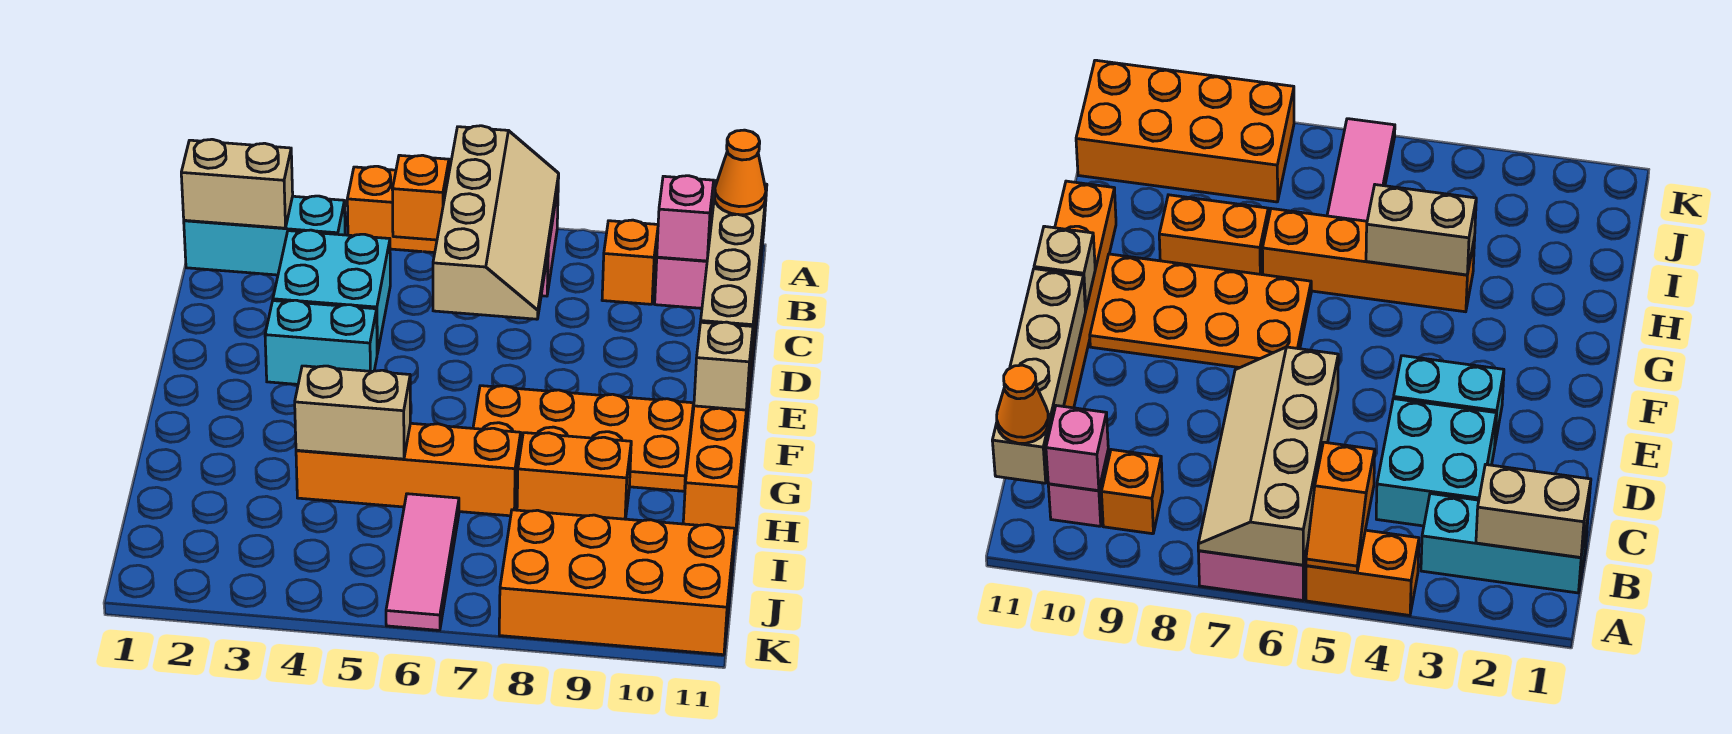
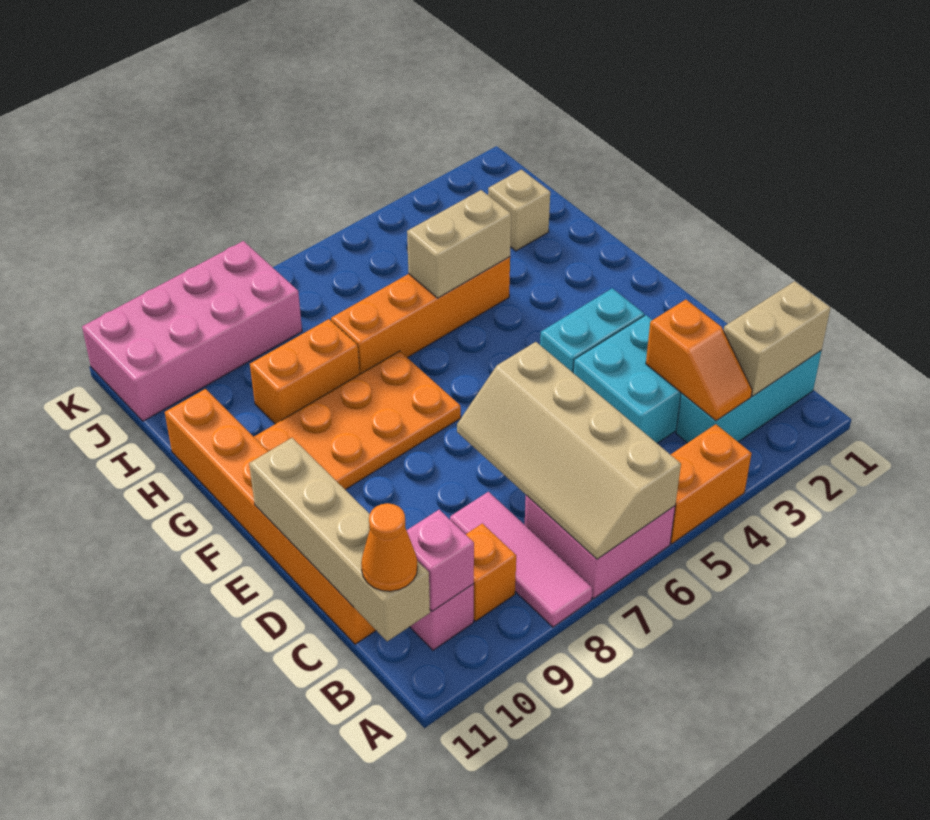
orange slope A5:B5 level 2 top B -> orange slope B3:C3 level 2 top C
tan brick F11 level 2 -> tan brick I2 level 1
pink tile I6:K6 level 1 -> pink tile A8:C8 level 1
orange brick J8:K11 level 1 -> pink brick J8:K11 level 1

